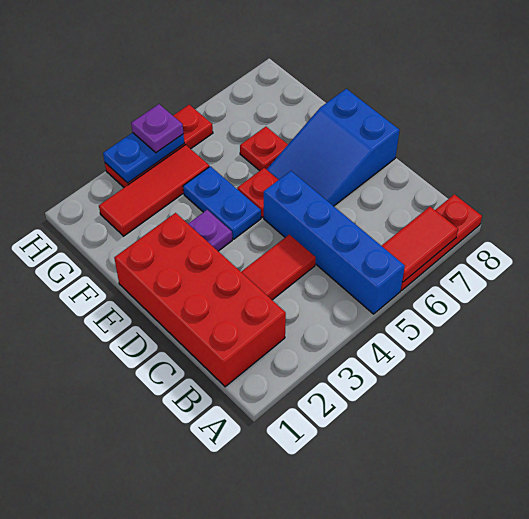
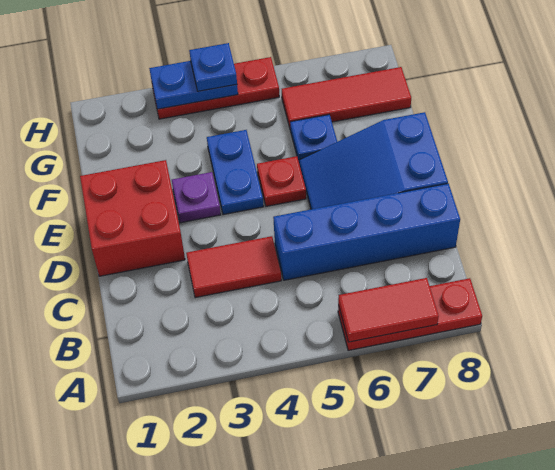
blue brick A5:D5 level 1 -> blue brick C5:C8 level 1
red brick B1:E2 level 1 -> red brick D1:E2 level 1
red plate F6 level 1 -> blue plate F6 level 1
red tile G2:G4 level 1 -> red tile G6:G8 level 1
purple plate H4 level 3 -> blue plate H4 level 3

